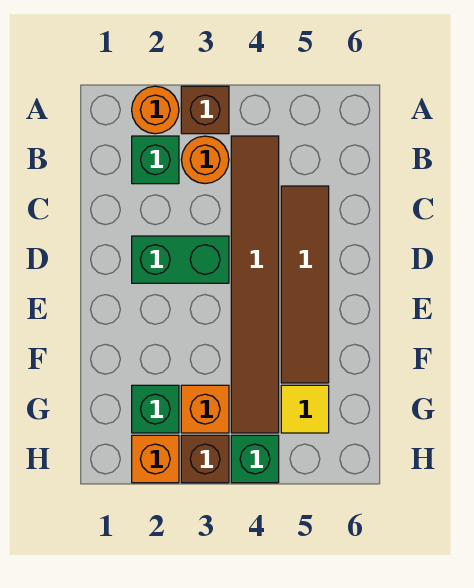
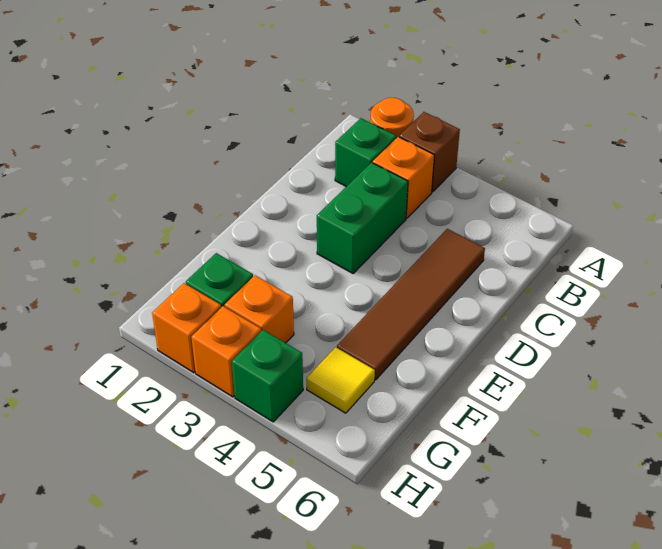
orange round brick B3 level 1 -> orange brick B3 level 1
brown tile B4:G4 level 1 -> none
green brick D2:D3 level 1 -> green brick C3:D3 level 1
brown brick H3 level 1 -> orange brick H3 level 1

